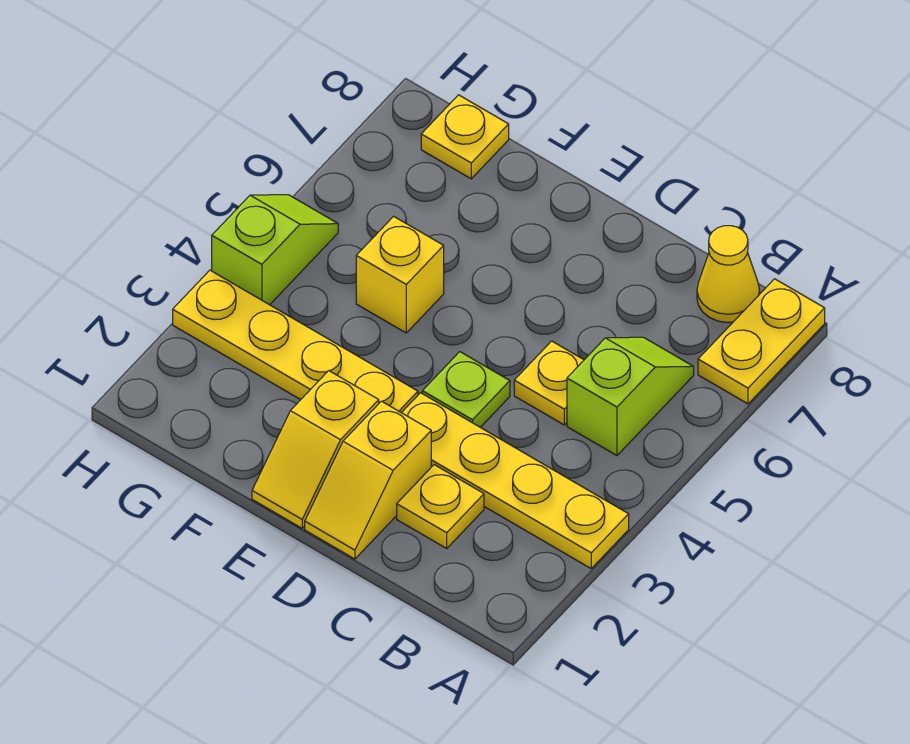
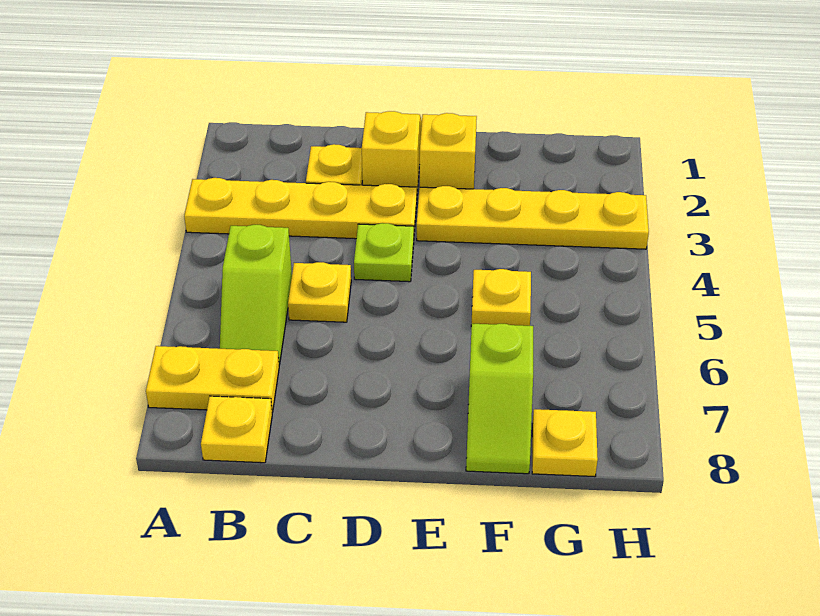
yellow plate A7:A8 level 1 -> yellow plate A7:B7 level 1
yellow cone B8 level 1 -> yellow plate B8 level 1
yellow brick F5 level 1 -> yellow plate F5 level 1
lime slope H4:H5 level 1 top 4 -> lime slope F7:F8 level 1 top 7

